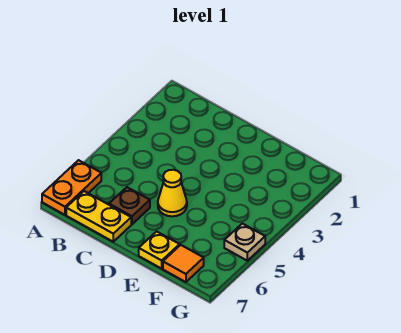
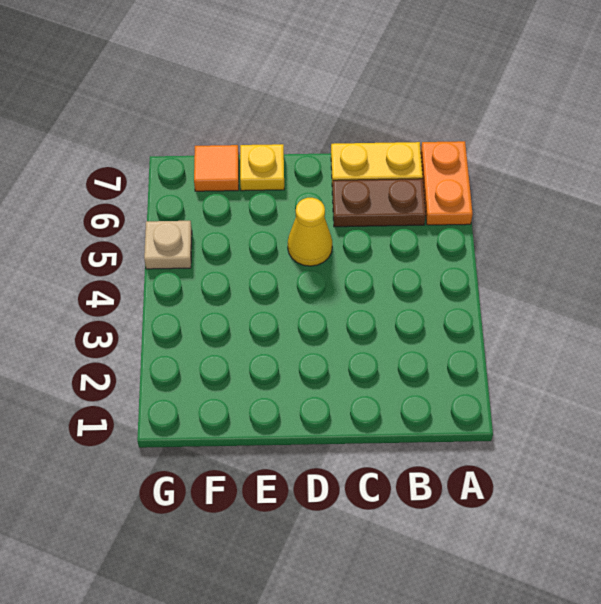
brown plate C6 level 1 -> brown plate B6:C6 level 1

